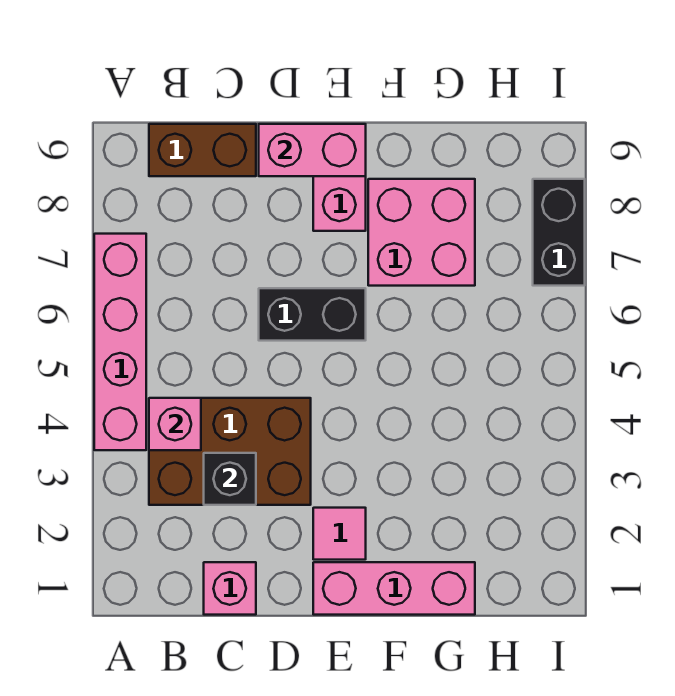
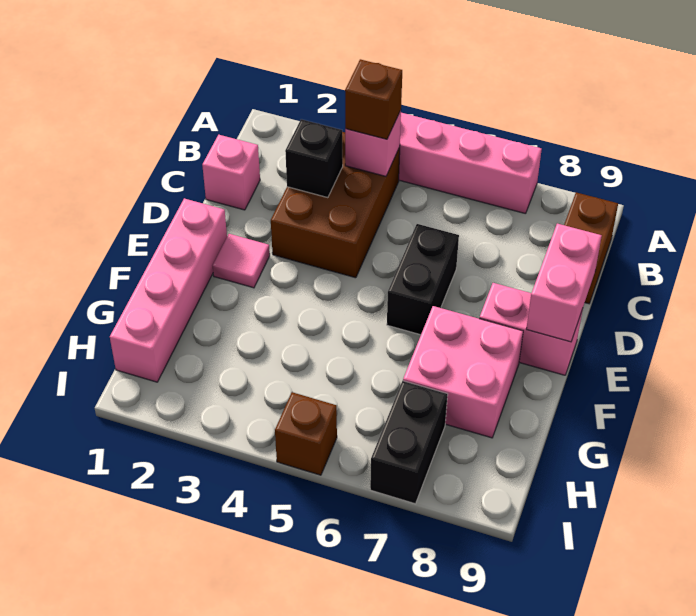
none -> brown brick B4 level 3
pink brick E1:G1 level 1 -> pink brick E1:H1 level 1
none -> brown brick I5 level 1
black brick I7:I8 level 1 -> black brick H7:I7 level 1

